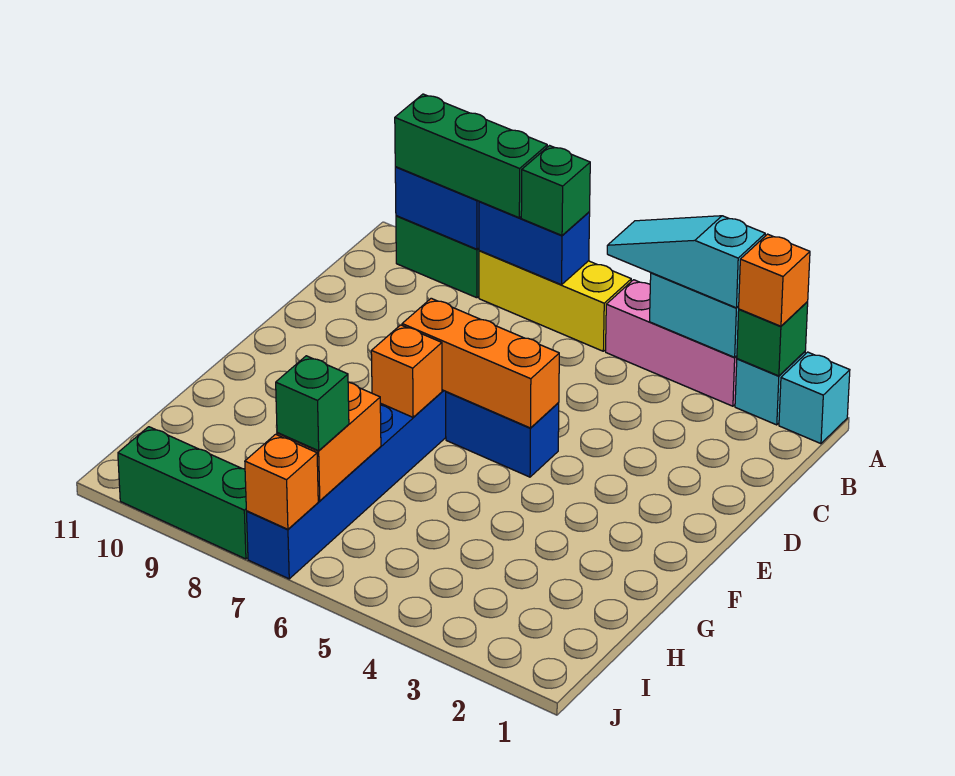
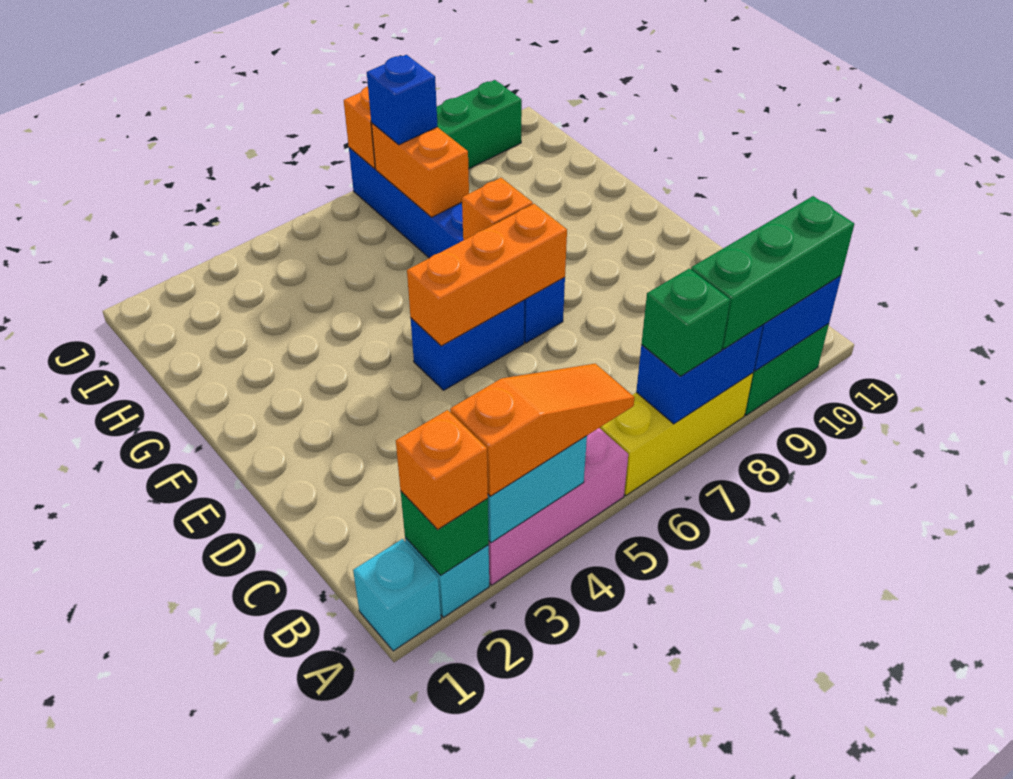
cyan slope A3:A5 level 3 top 3 -> orange slope A3:A5 level 3 top 3
green brick I7 level 3 -> blue brick I7 level 3

